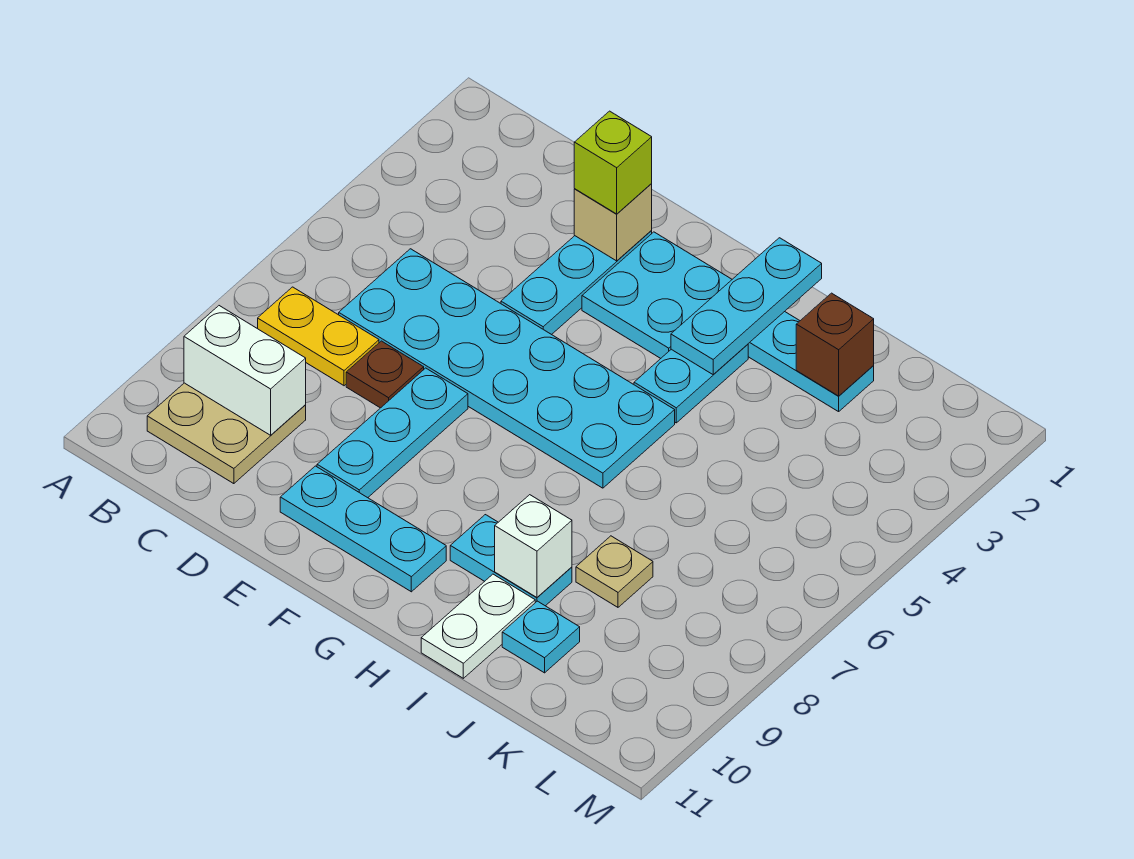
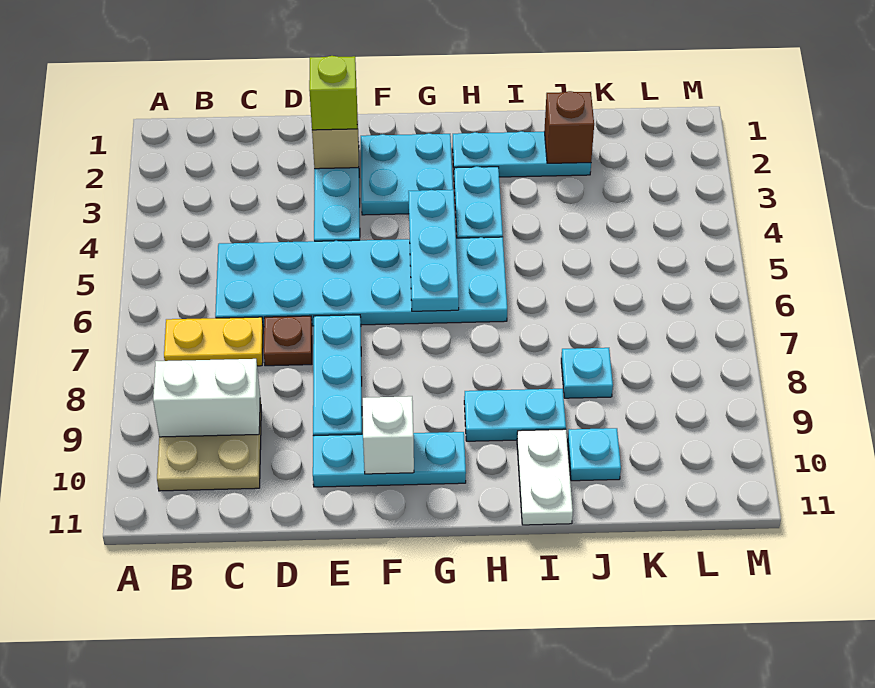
cyan plate H1:H3 level 2 -> cyan plate G4:G6 level 2
white brick I9 level 2 -> white brick F10 level 2
tan plate J8 level 1 -> cyan plate J8 level 1

